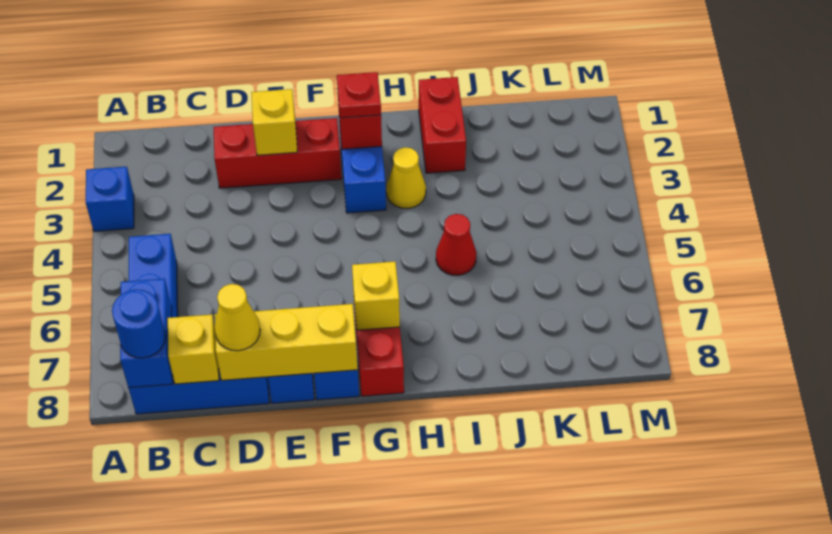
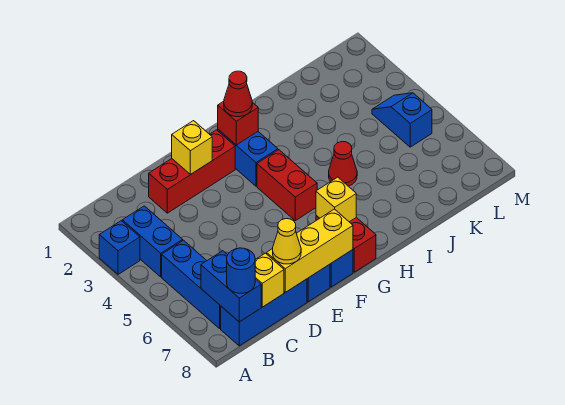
none -> blue brick B3:B4 level 1
red plate G2 level 3 -> red cone G2 level 3
yellow cone H3 level 1 -> none
red brick I1:I2 level 1 -> red brick G4:G5 level 1
none -> blue slope L4:L5 level 1 top 5

